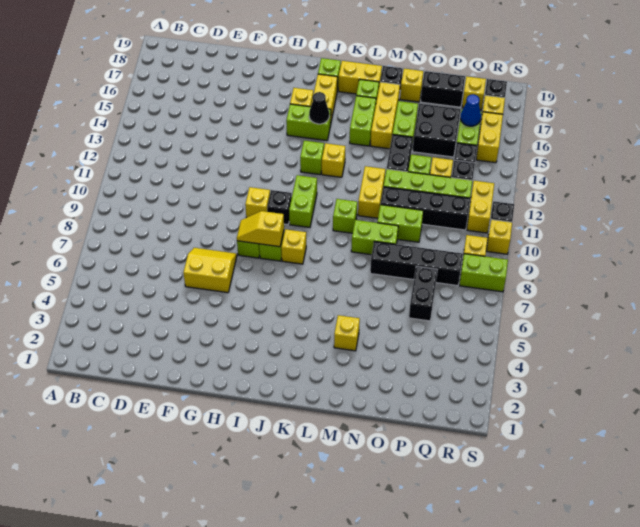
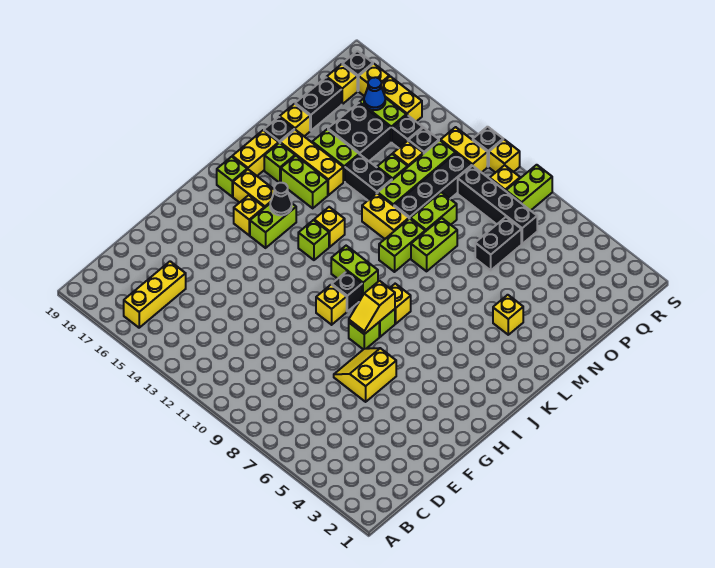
none -> yellow brick B16:D16 level 1
lime brick L10 level 1 -> lime brick L10:M10 level 1
black brick N8:Q8 level 1 -> black brick Q7:Q10 level 1
black brick P6:P7 level 1 -> black brick O7:P7 level 1

